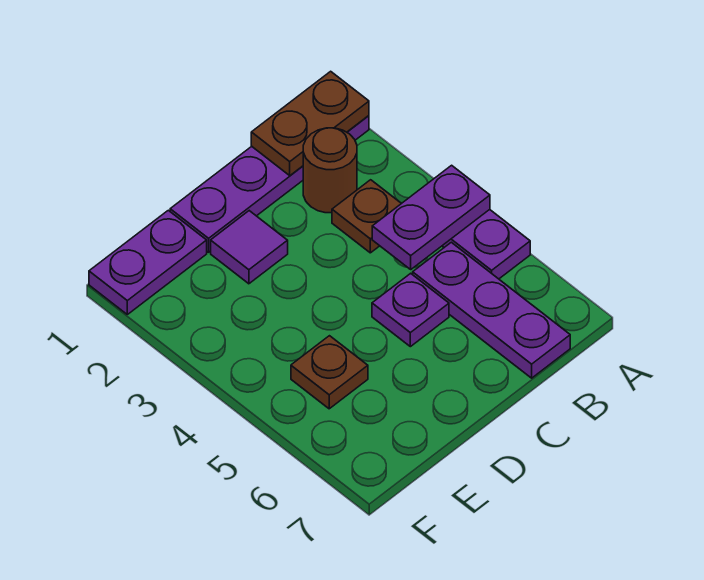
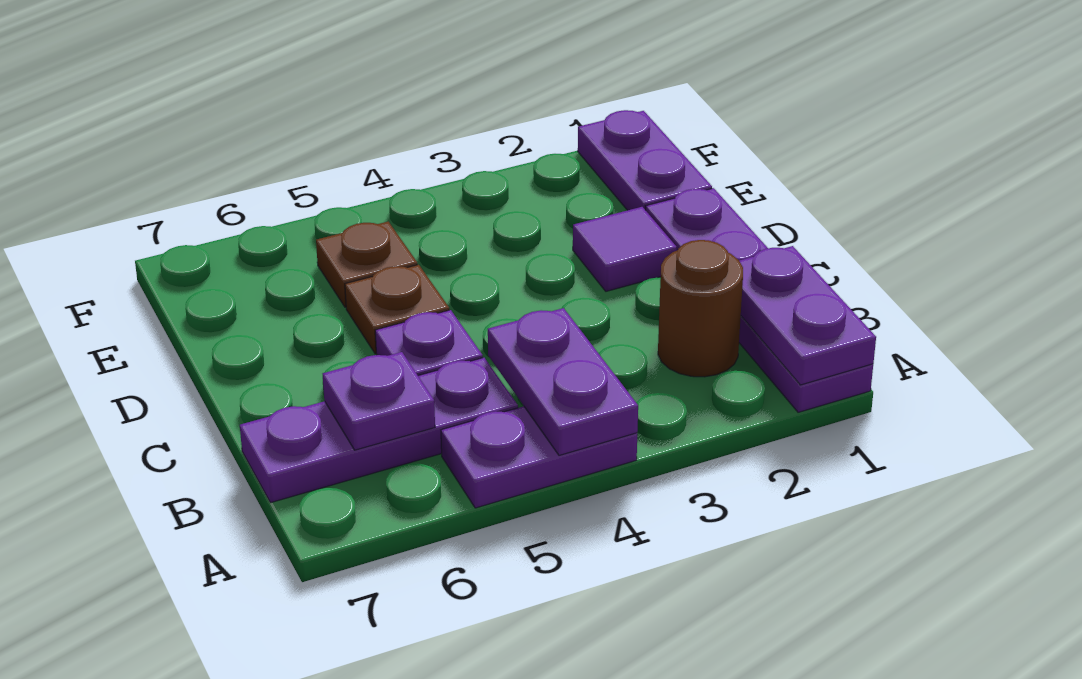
brown plate A1:B1 level 2 -> purple plate A1:B1 level 2
brown plate B3 level 1 -> brown plate D5 level 1
none -> purple plate B6 level 2

